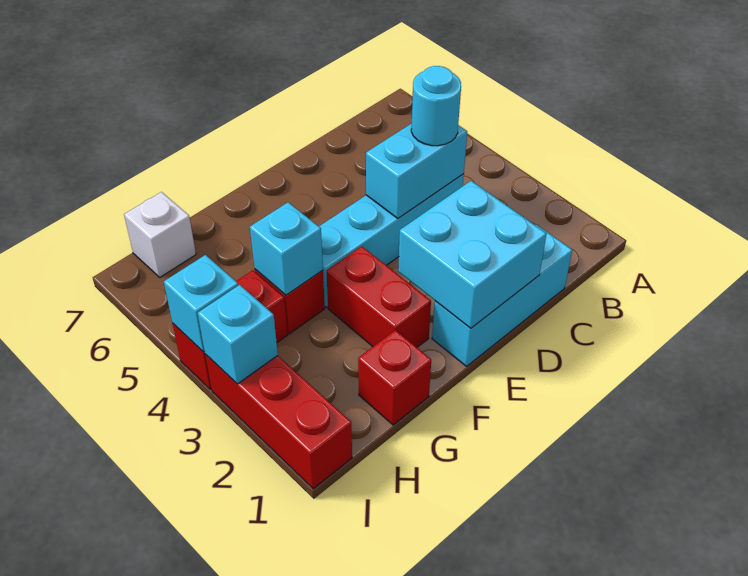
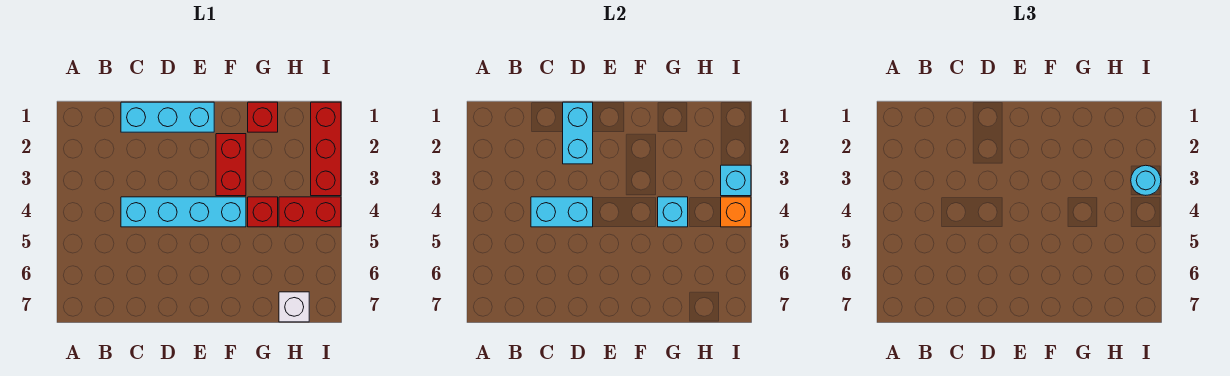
cyan round brick C4 level 3 -> cyan round brick I3 level 3
cyan brick D1:E2 level 2 -> cyan brick D1:D2 level 2
cyan brick I4 level 2 -> orange brick I4 level 2

